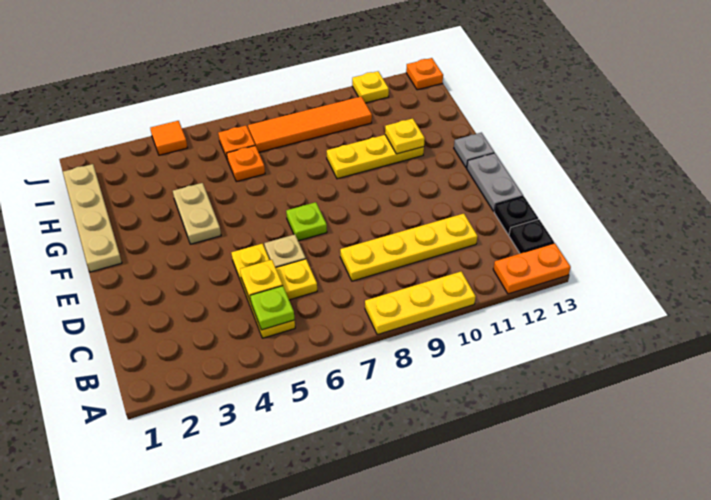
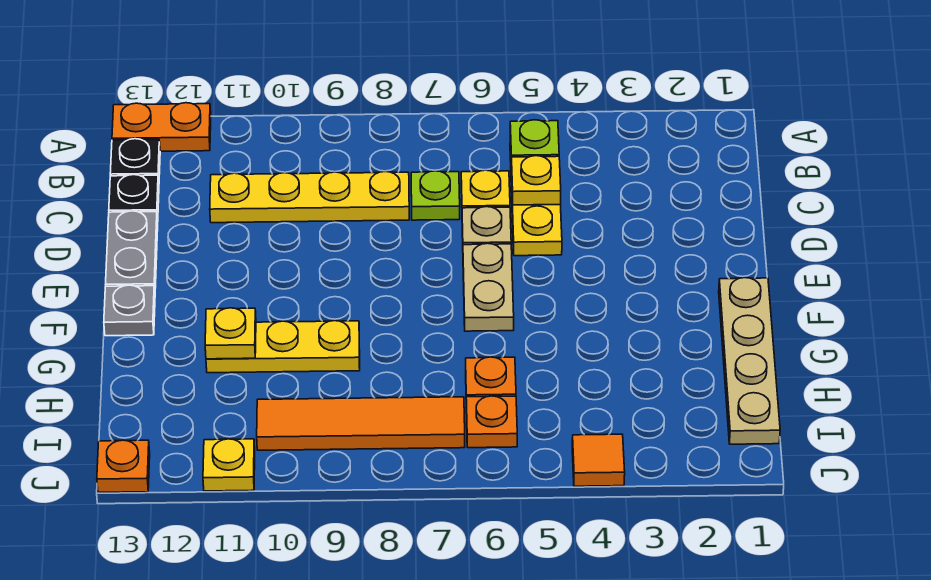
yellow plate A8:A10 level 1 -> none
lime plate E7 level 1 -> lime plate C7 level 1
tan plate F4:G4 level 1 -> tan plate E6:F6 level 1

